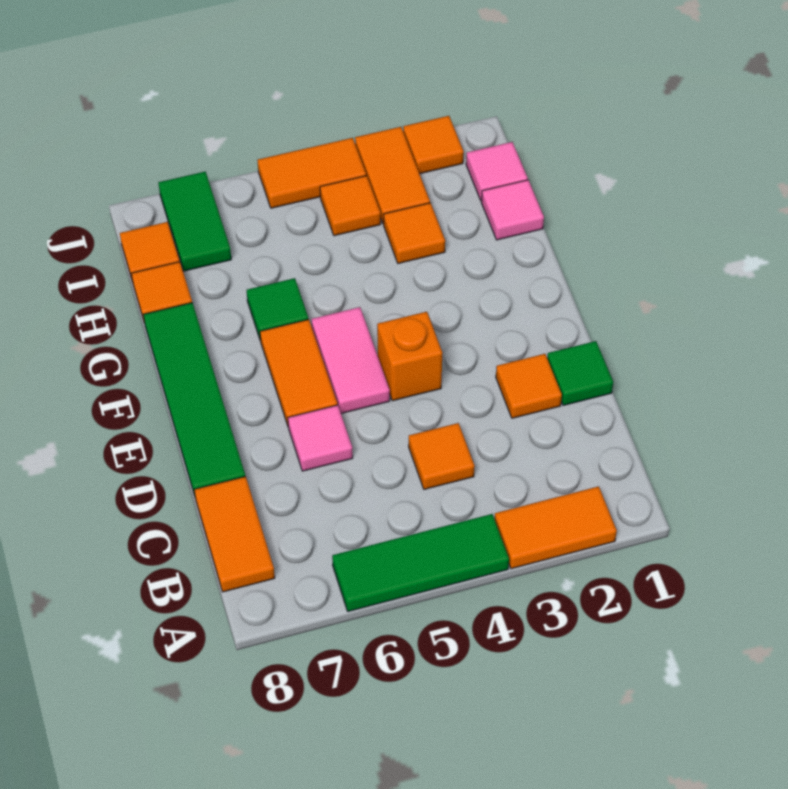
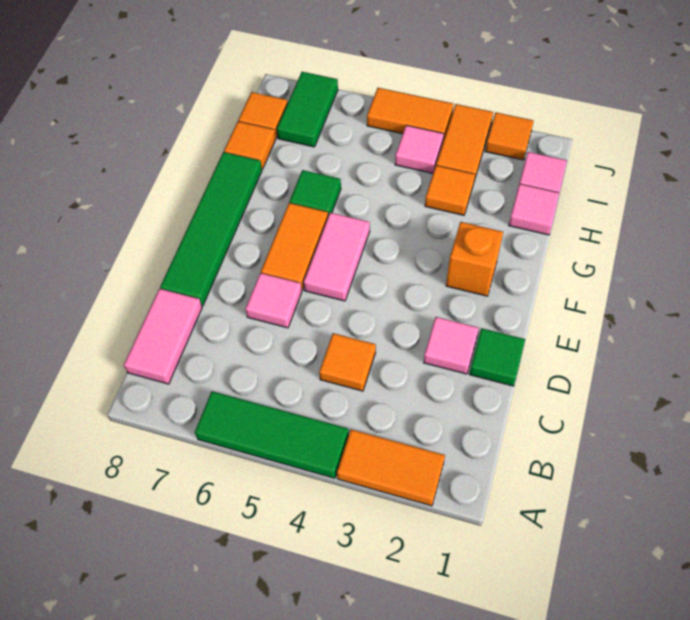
orange tile B8:C8 level 1 -> pink tile B8:C8 level 1
orange tile D2 level 1 -> pink tile D2 level 1
orange brick E4 level 1 -> orange brick F2 level 1
orange tile I4 level 1 -> pink tile I4 level 1

